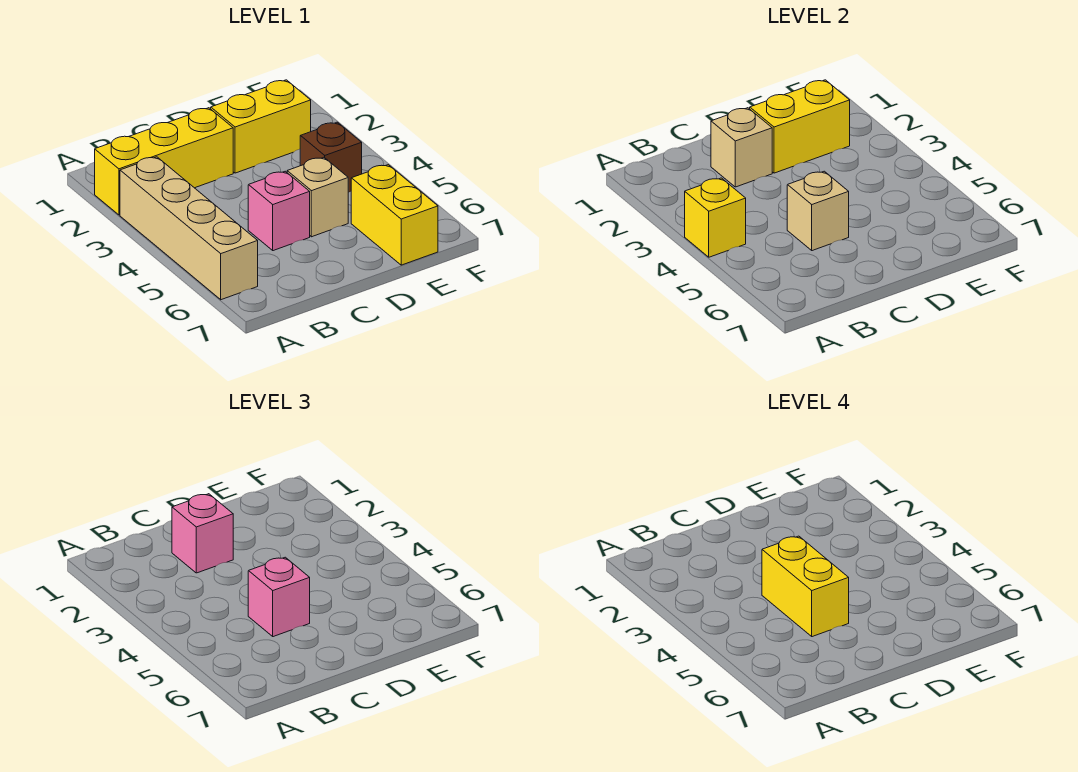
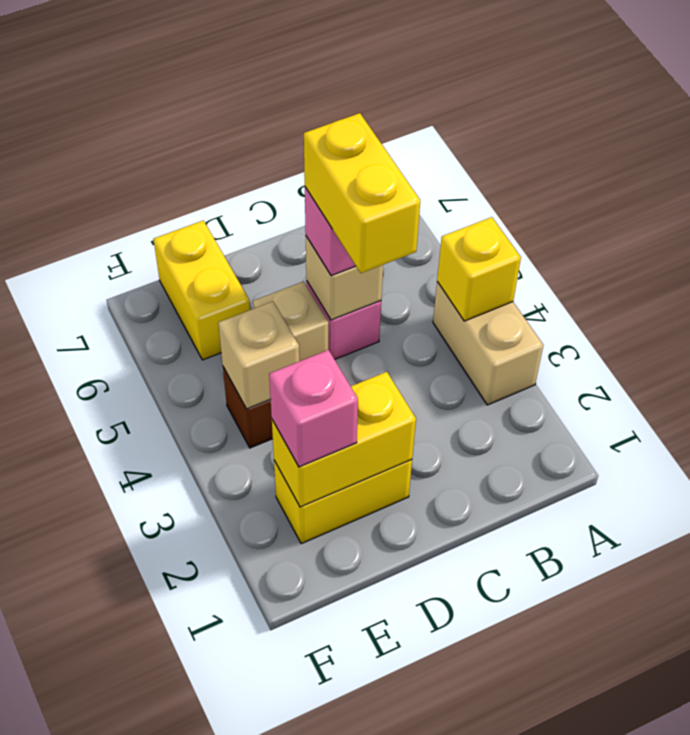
yellow brick A2:C2 level 1 -> none
tan brick A3:A6 level 1 -> tan brick A3:A4 level 1
tan brick C2 level 2 -> tan brick E4 level 2
pink brick C2 level 3 -> pink brick E2 level 3

